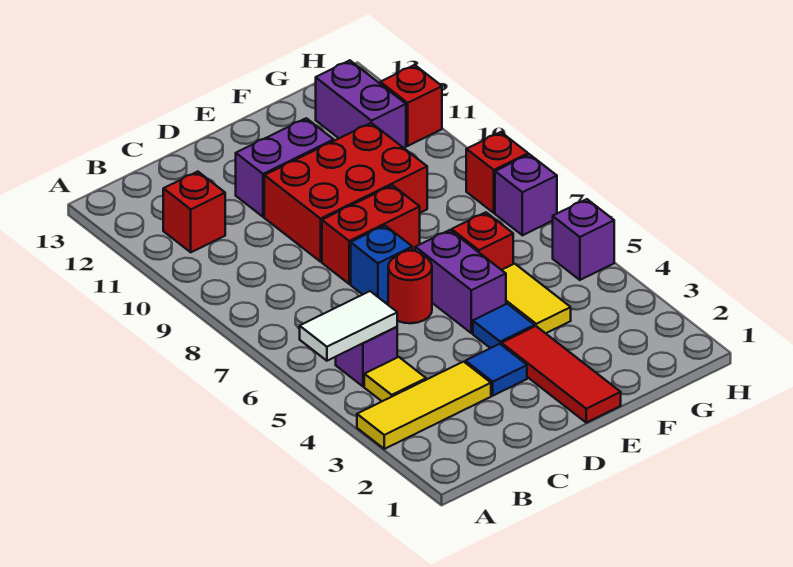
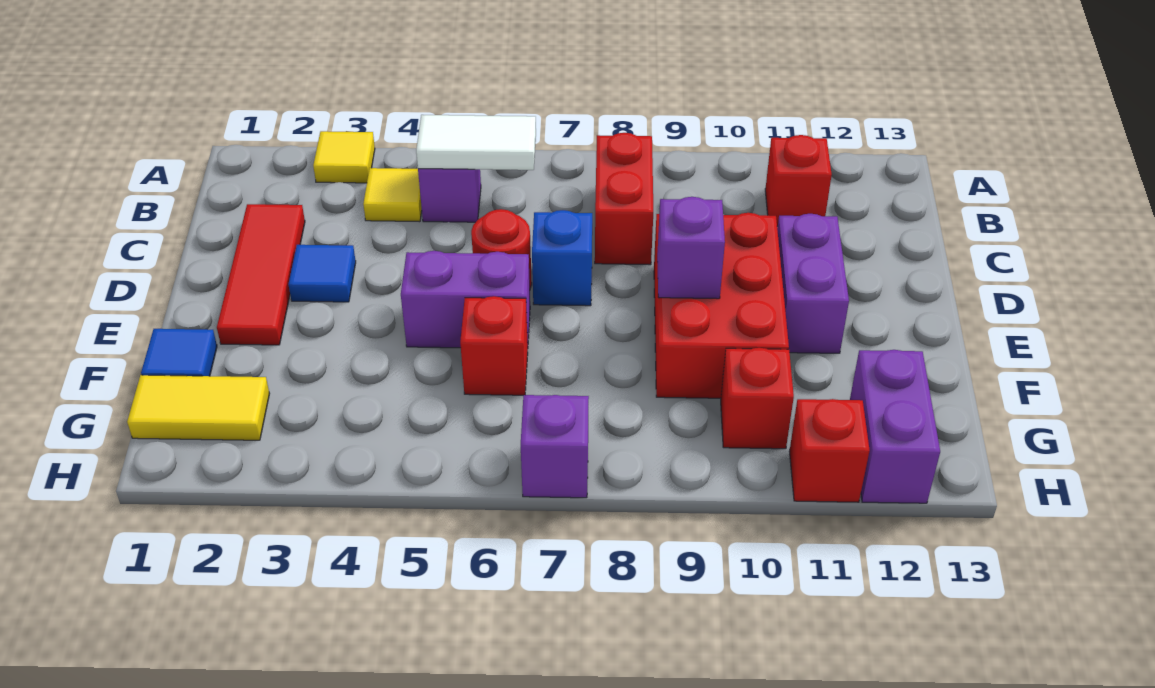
yellow tile A3:C3 level 1 -> yellow tile A3 level 1
white tile A5:B5 level 2 -> white tile B5:B6 level 2
red brick D8:E8 level 1 -> red brick B8:C8 level 1
red tile E1:E3 level 1 -> red tile C2:E2 level 1
blue tile E4 level 1 -> blue tile F1 level 1
yellow tile F4:F5 level 1 -> yellow tile G1:G2 level 1
purple brick G11:G12 level 1 -> purple brick G12:H12 level 1
purple brick H5 level 1 -> purple brick E9 level 2
red brick H8 level 1 -> red brick G10 level 1

